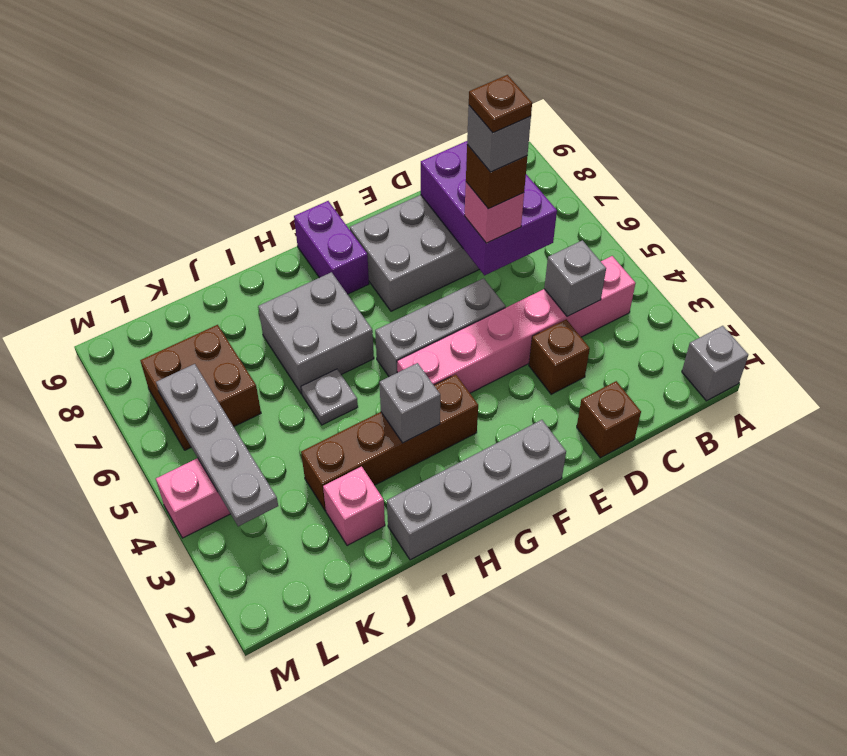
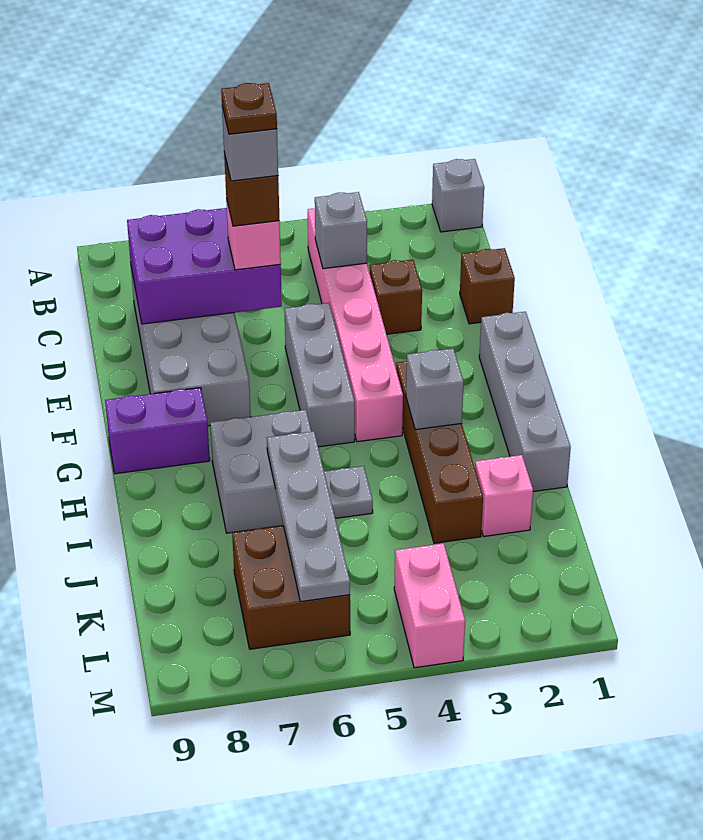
grey plate L3:L6 level 2 -> grey plate I6:L6 level 2

